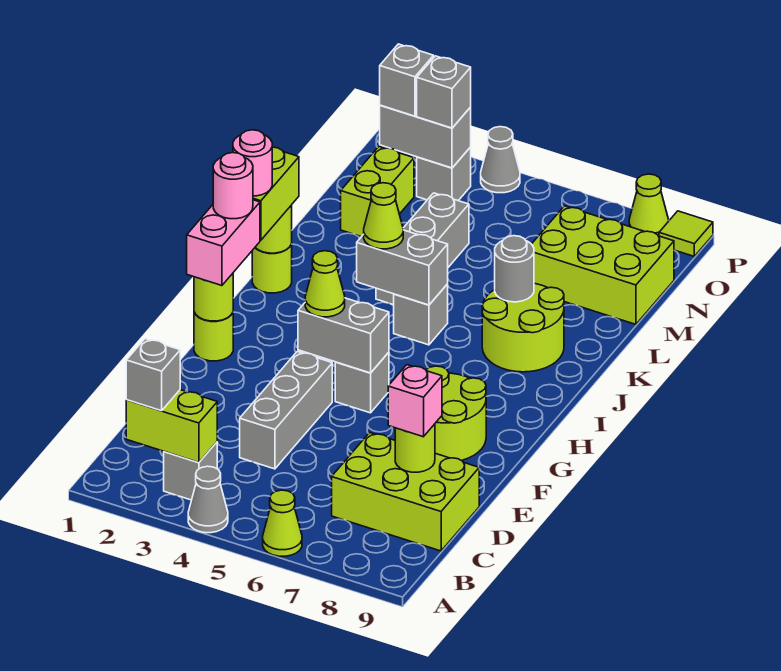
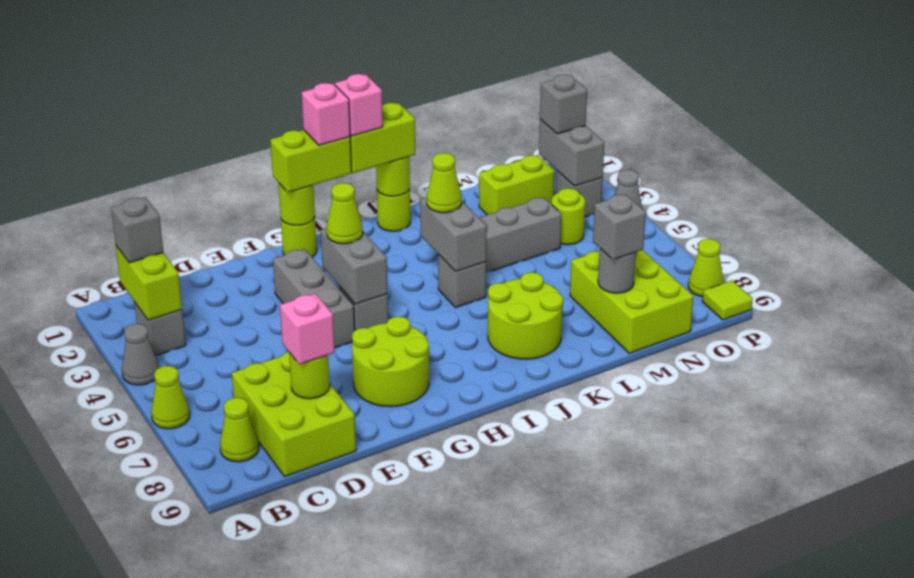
none -> lime cone B8 level 1
grey brick D4:F4 level 1 -> grey brick F3:F5 level 1
pink brick G1:H1 level 3 -> lime brick G1:H1 level 3
pink round brick H1 level 4 -> pink brick H1 level 4
pink round brick I1 level 4 -> pink brick I1 level 4
grey round brick K7 level 2 -> grey round brick M8 level 2
none -> lime round brick N4 level 1
grey brick O3 level 3 -> grey brick M8 level 3

